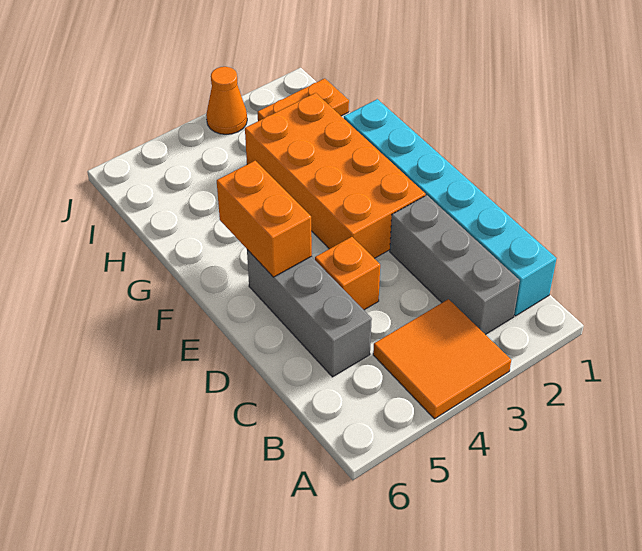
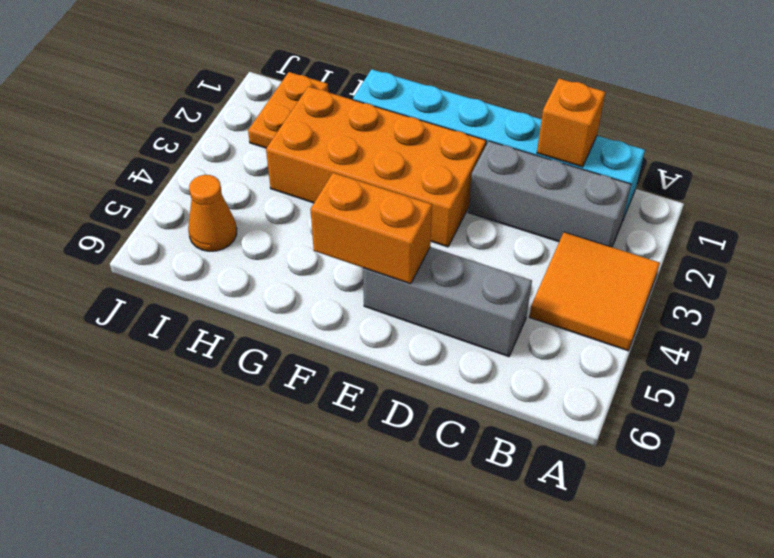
orange brick D4 level 1 -> orange brick C1 level 2
orange cone J3 level 1 -> orange cone I5 level 1

